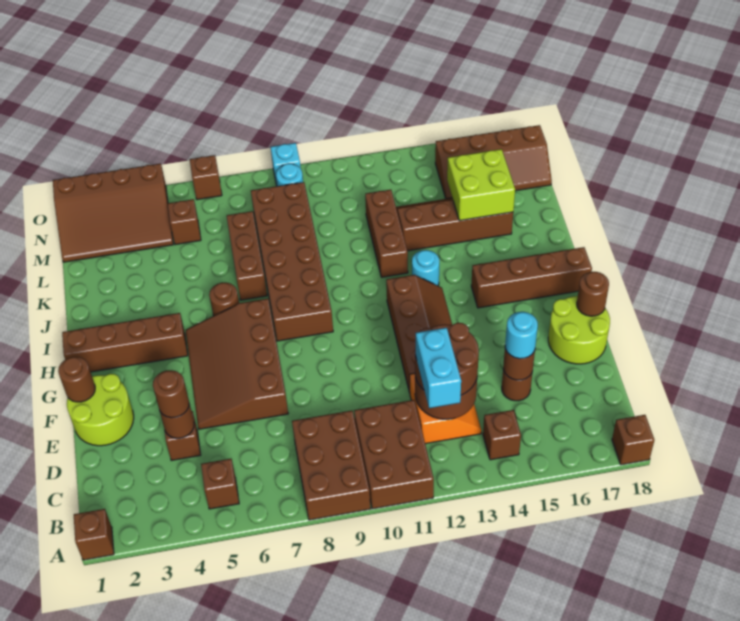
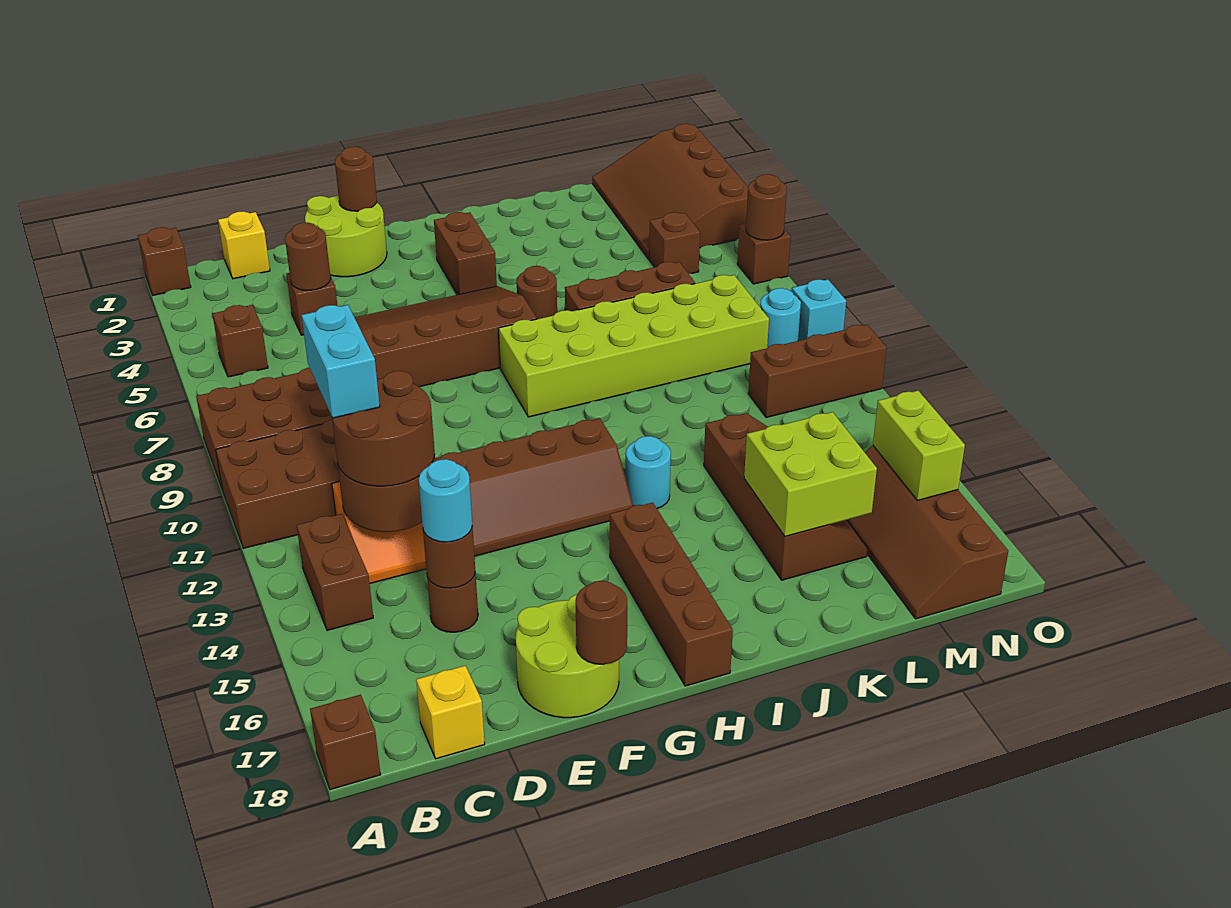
cyan brick B12:C12 level 4 -> cyan brick C11:C12 level 4
brown brick B14 level 1 -> brown brick B13:B14 level 1
none -> yellow brick C1 level 1
none -> yellow brick C18 level 1
brown round brick D4 level 3 -> brown round brick O6 level 2
brown brick H1:H4 level 1 -> brown brick H3:H4 level 1
brown brick H8:M9 level 1 -> lime brick H8:M9 level 1
brown brick J12:L12 level 1 -> brown brick M11:O11 level 1
none -> lime brick N15:N16 level 2

